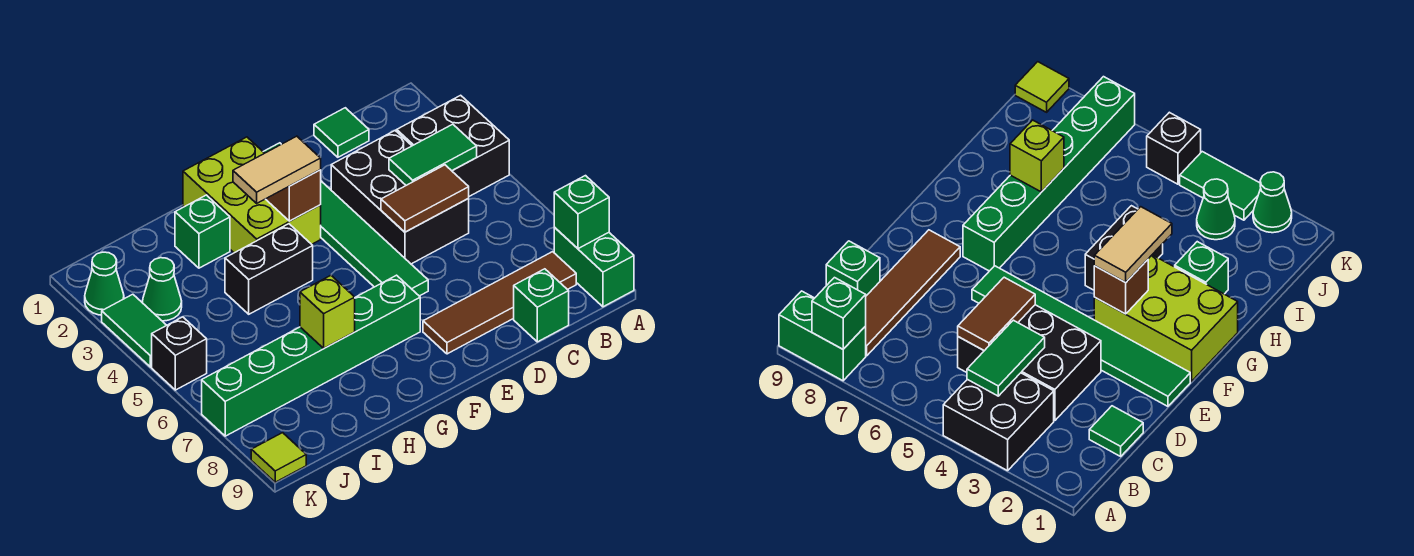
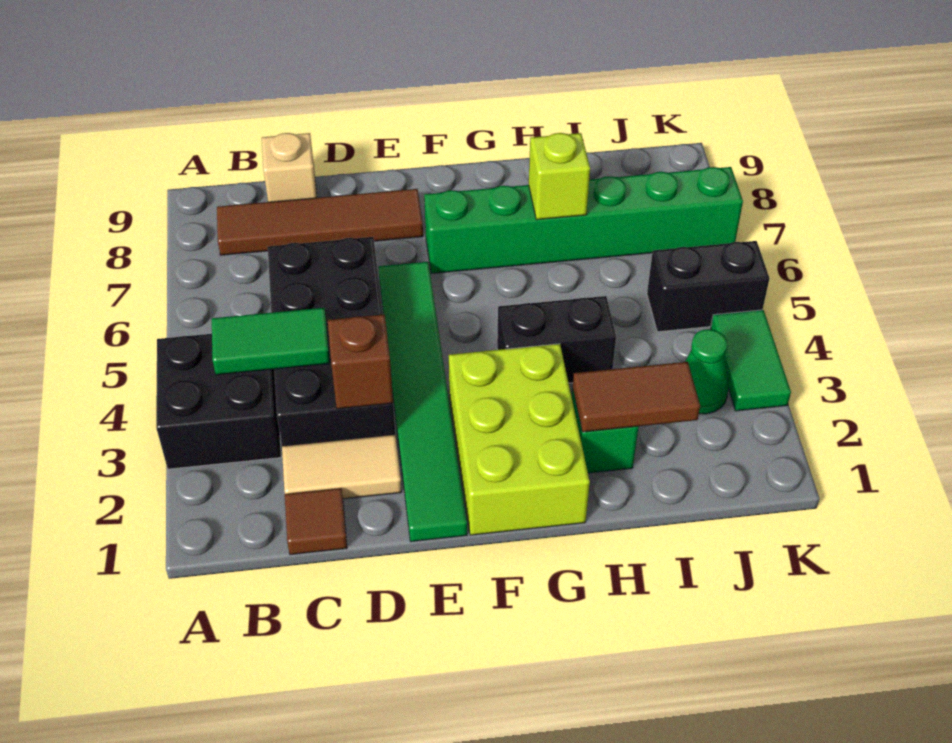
green brick A8:A9 level 1 -> none
green brick A8 level 2 -> none
green tile C1 level 1 -> brown tile C1 level 1
black brick C3:D5 level 1 -> black brick C3:D6 level 1
brown tile C5:D5 level 2 -> brown tile H2:I2 level 2
green brick C9 level 1 -> tan brick C9 level 1
brown brick F3 level 2 -> brown brick D3 level 2
tan tile F3:G3 level 3 -> tan tile C2:D2 level 1
green cone K2 level 1 -> none
black brick K5 level 1 -> black brick J5:K5 level 1
lime tile K9 level 1 -> none

